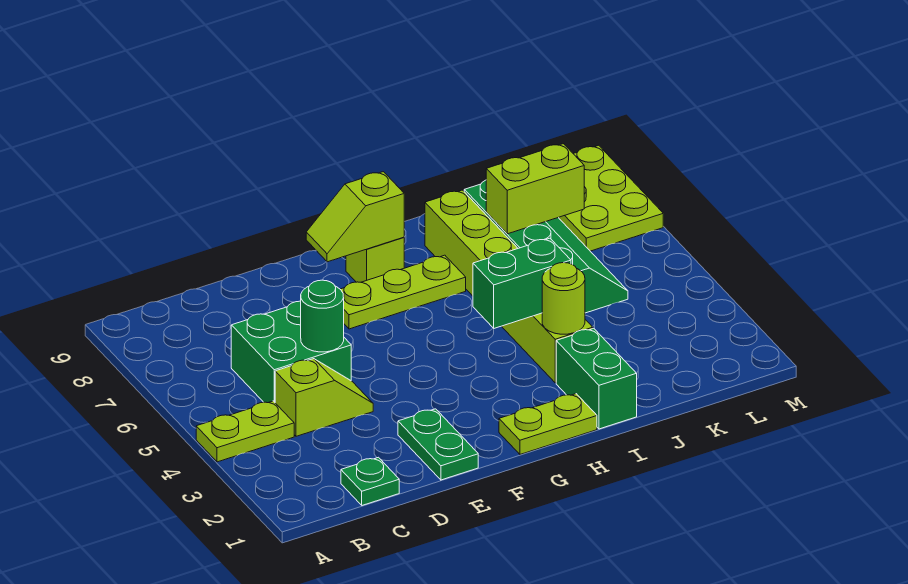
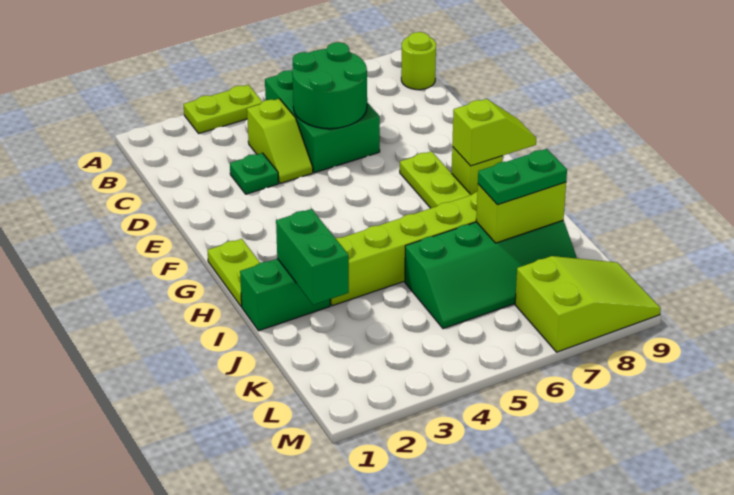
lime plate A4:B4 level 1 -> lime plate A3:A4 level 1
green plate C1 level 1 -> green plate D3 level 1
green brick C5:D6 level 1 -> green brick B5:D6 level 1
green round brick D5 level 2 -> green round brick C5:D6 level 2
green plate E1:E2 level 1 -> green plate J7:J8 level 3
lime slope F8:G8 level 2 top G -> lime slope G8:G9 level 2 top 8
green brick H4:I4 level 2 -> green brick I2:J2 level 2
lime round brick I3 level 2 -> lime round brick B9 level 1
lime brick J7:K7 level 2 -> lime brick J7:J8 level 2
lime plate L7:M9 level 1 -> lime slope L7:M9 level 1 top 7

